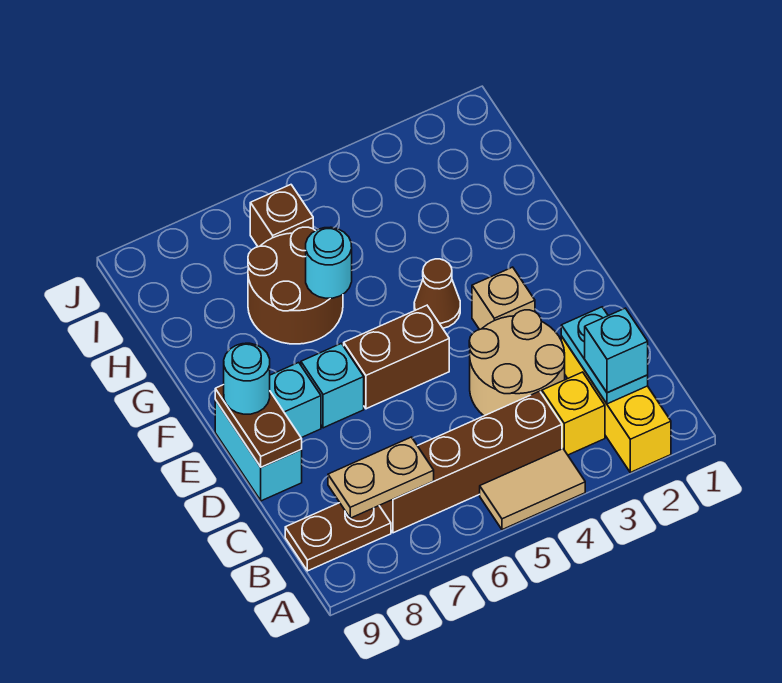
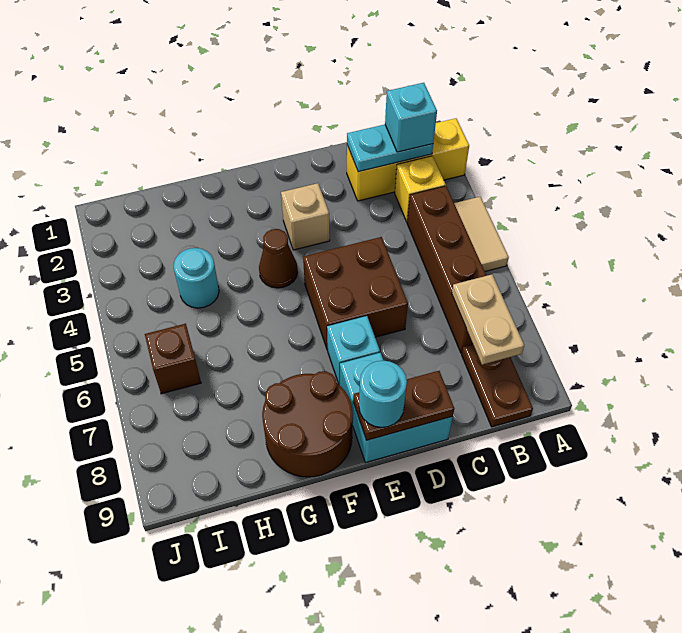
tan round brick C3:D4 level 1 -> none
brown brick E5:E6 level 1 -> brown brick D5:E6 level 1
brown round brick G6:H7 level 1 -> brown round brick F8:G9 level 1
cyan round brick G6 level 2 -> cyan round brick H4 level 1

